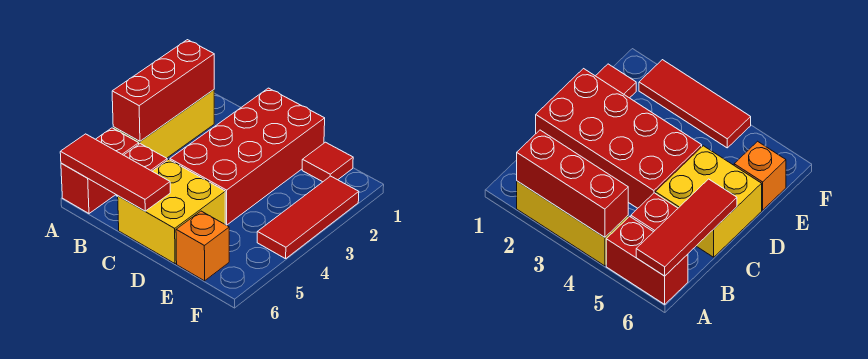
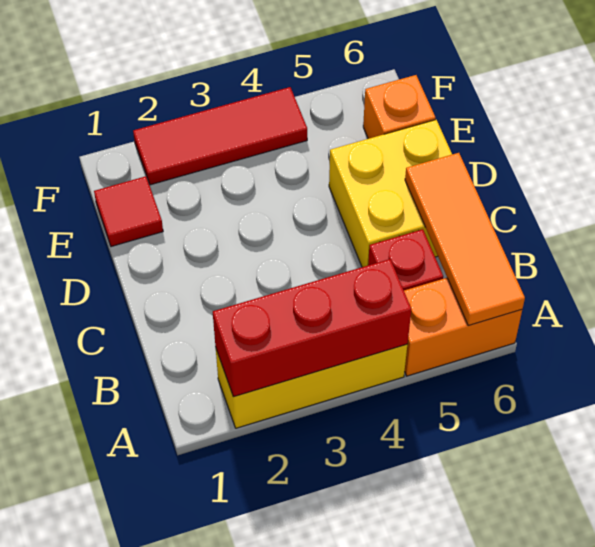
red brick A5:A6 level 1 -> orange brick A5:A6 level 1
red tile A6:C6 level 2 -> orange tile A6:C6 level 2
red brick C1:D4 level 1 -> none

